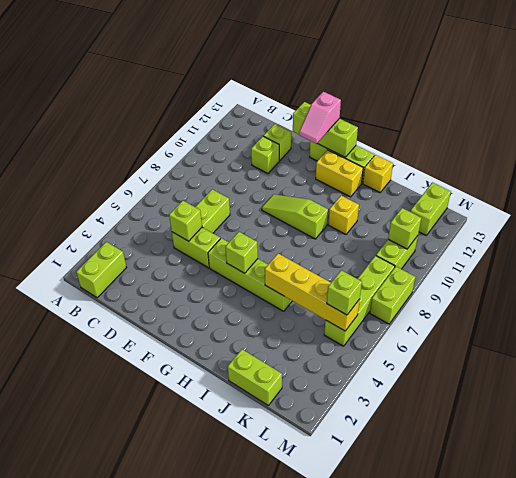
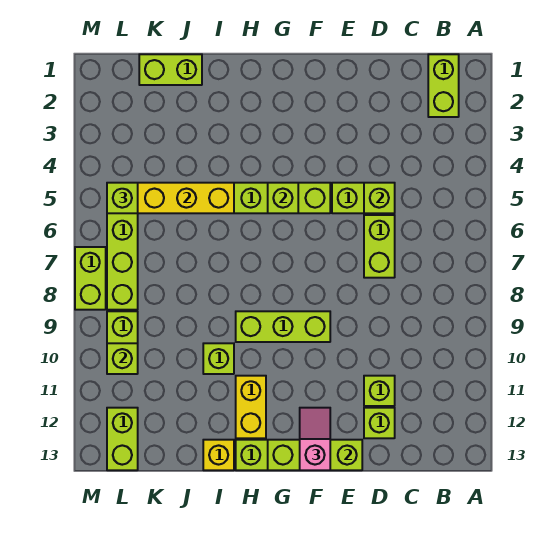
lime slope F9:H9 level 1 top H -> lime brick F9:H9 level 1
yellow brick G12:H12 level 1 -> yellow brick H11:H12 level 1
yellow brick I10 level 1 -> lime brick I10 level 1

